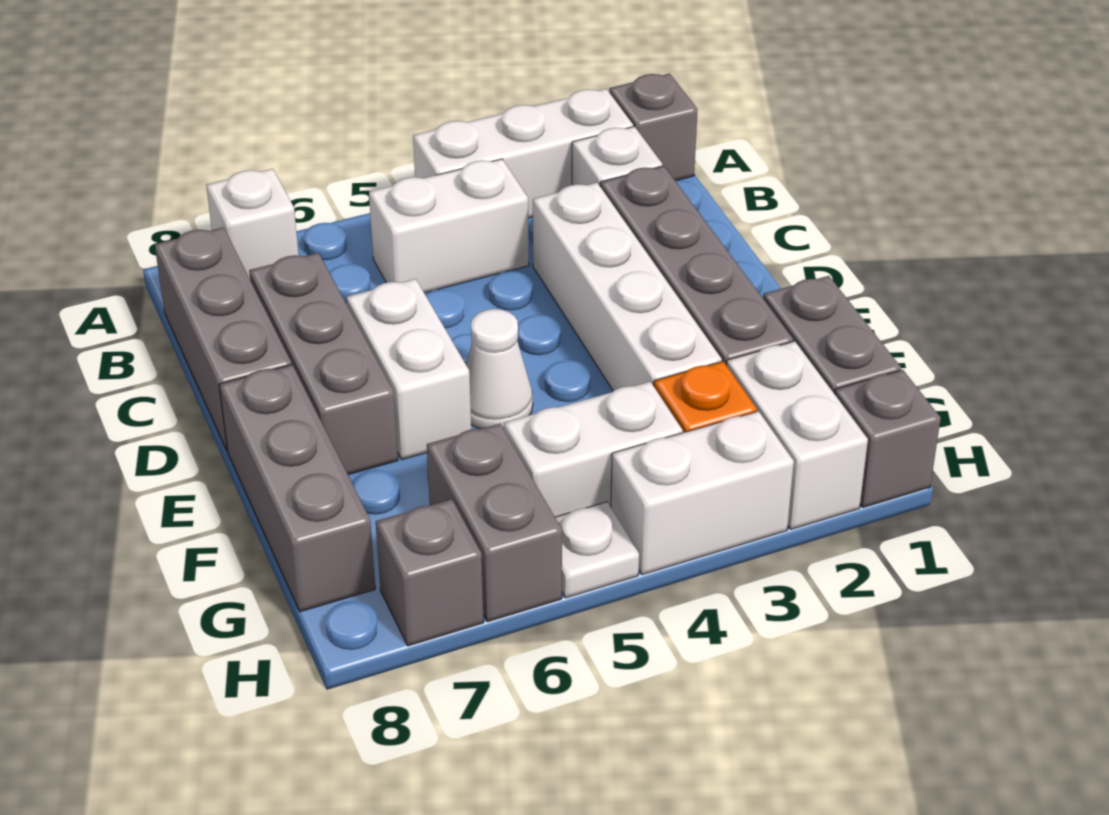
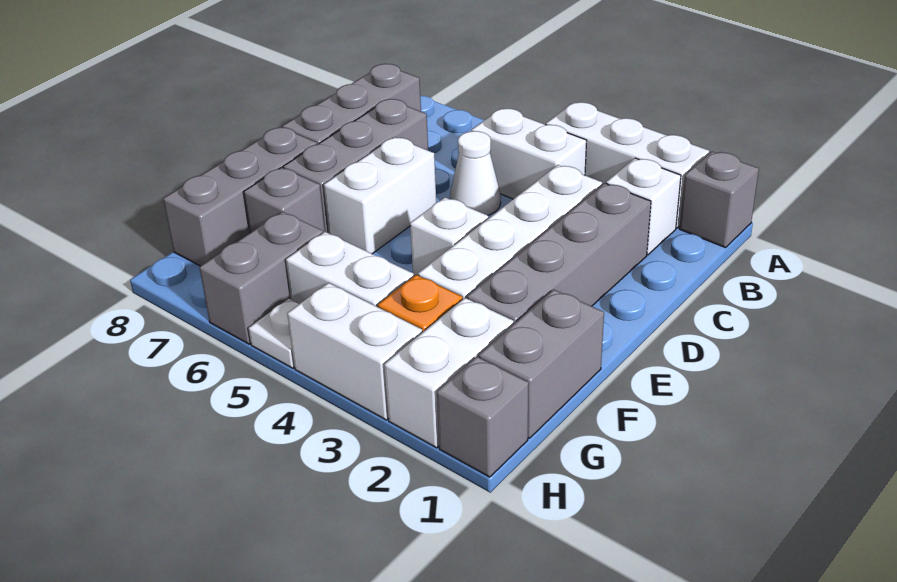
white brick A7 level 1 -> white brick E4 level 1
white cone E5 level 1 -> white cone C5 level 1
grey brick H7 level 1 -> grey brick F7 level 1

